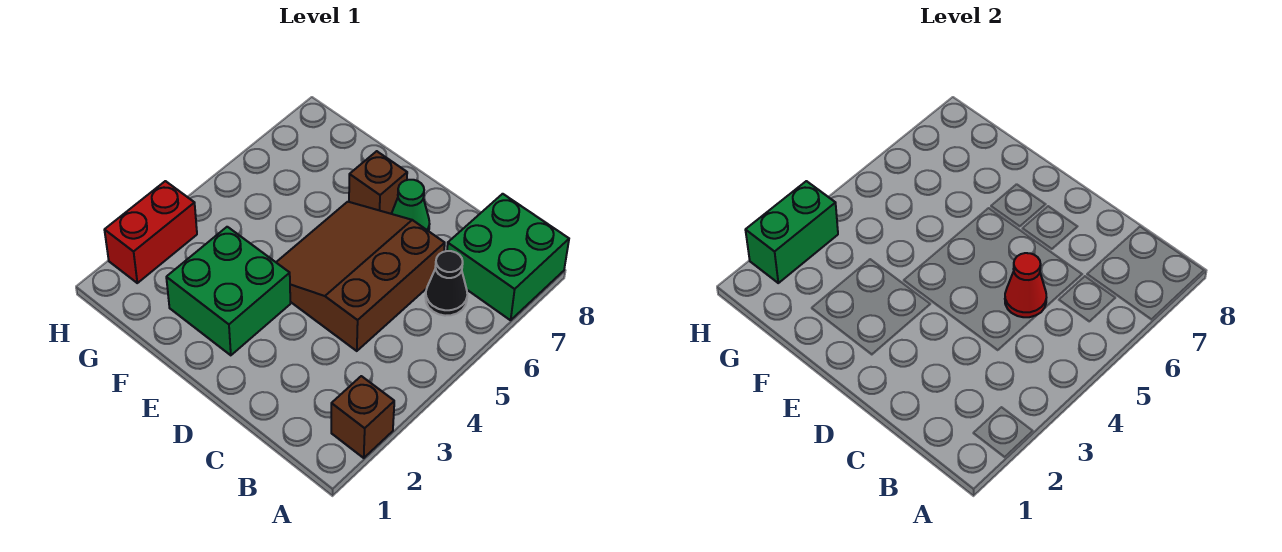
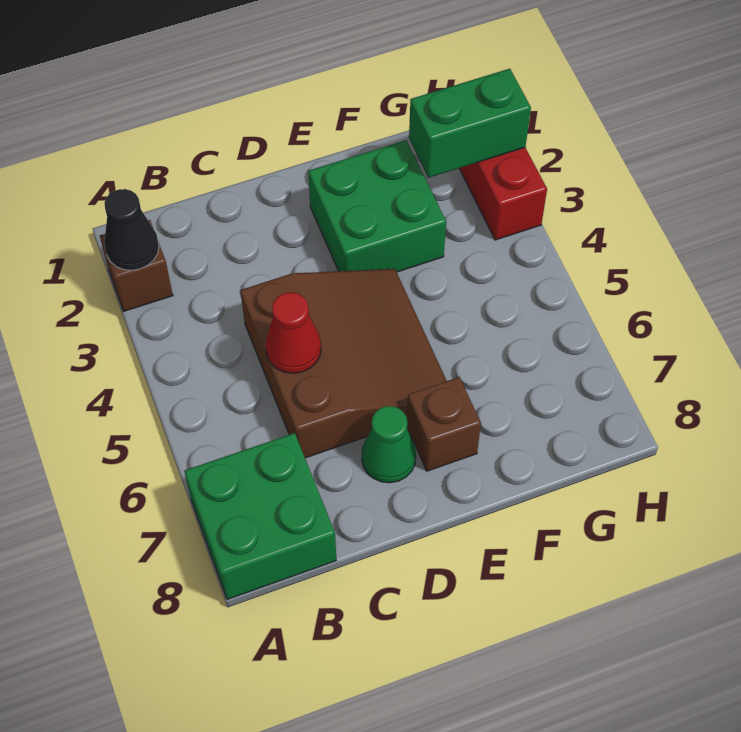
black cone B6 level 1 -> black cone A2 level 2
green brick H2:H3 level 2 -> green brick G2:H2 level 2

